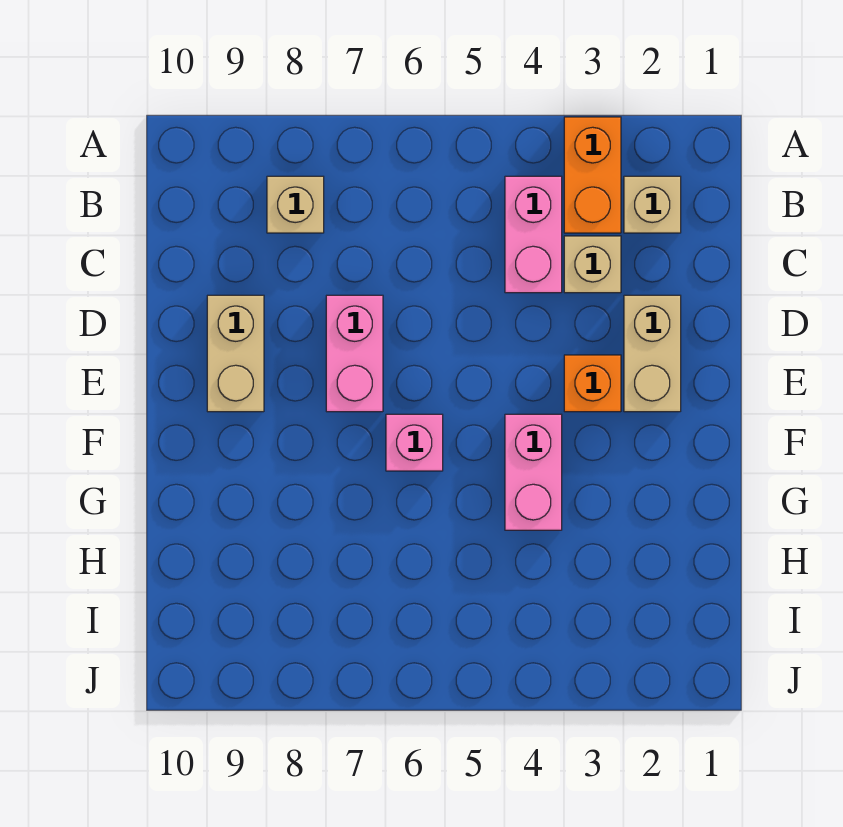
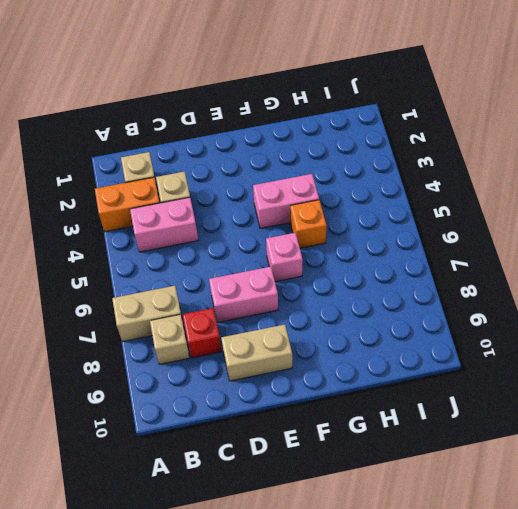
none -> red brick C8 level 1
tan brick D2:E2 level 1 -> tan brick A7:B7 level 1
orange brick E3 level 1 -> orange brick G5 level 1

